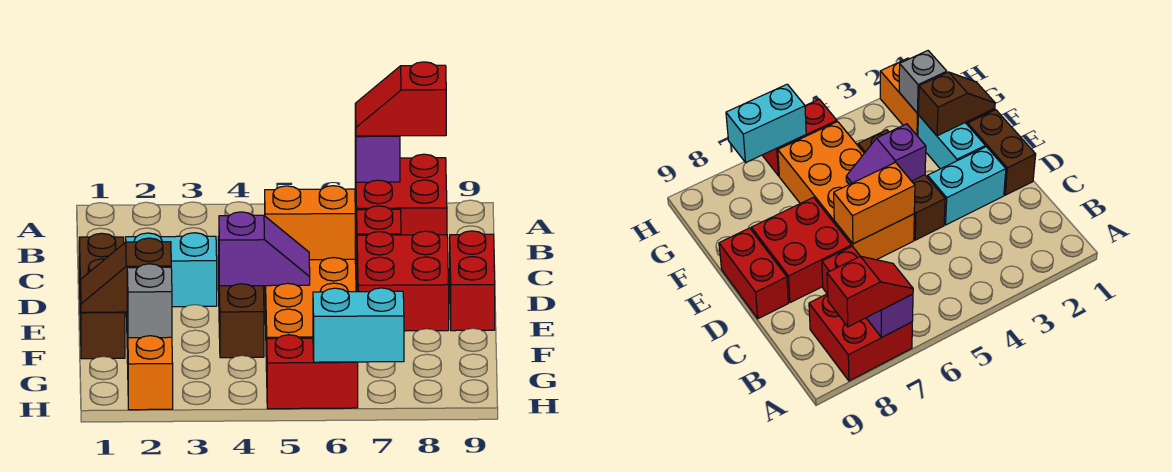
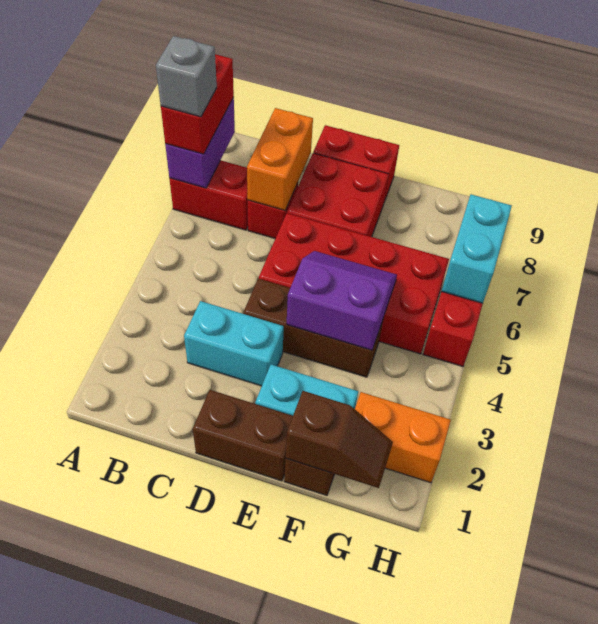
red brick A7:B8 level 1 -> red brick A7:B7 level 1
purple brick A7 level 2 -> purple brick A7:A8 level 2
red slope A7:A8 level 3 top 8 -> red brick A7:A8 level 3
cyan brick D2:D3 level 1 -> cyan brick C3:D3 level 1
orange brick D5:G6 level 1 -> red brick D5:G6 level 1
orange brick D5:D6 level 2 -> orange brick C7:C8 level 2
purple slope E4:E5 level 2 top 4 -> purple slope E4:F5 level 2 top 4
brown slope F1:F2 level 2 top 2 -> brown slope F1:G1 level 2 top F
grey brick G2 level 2 -> grey brick A7 level 4

